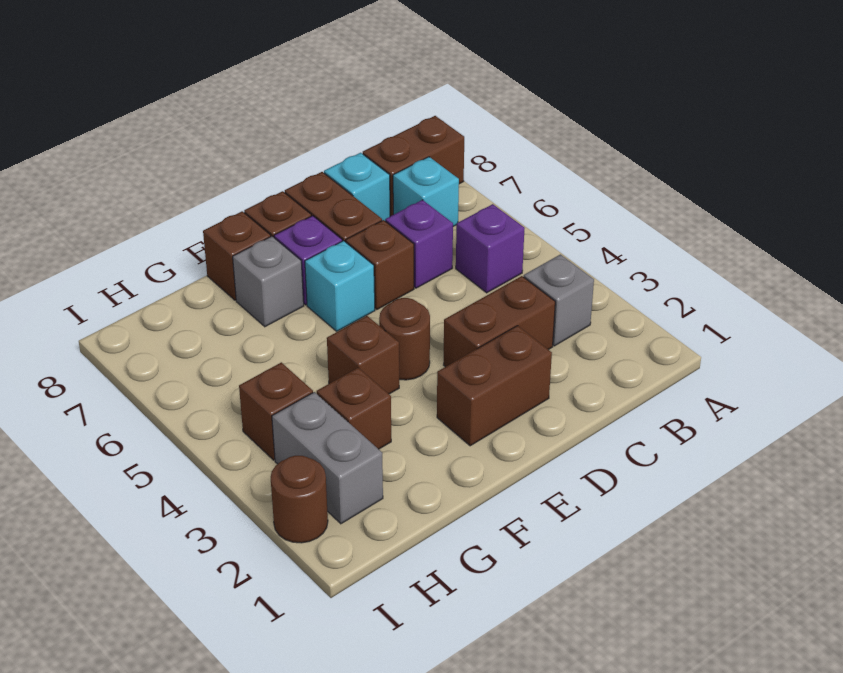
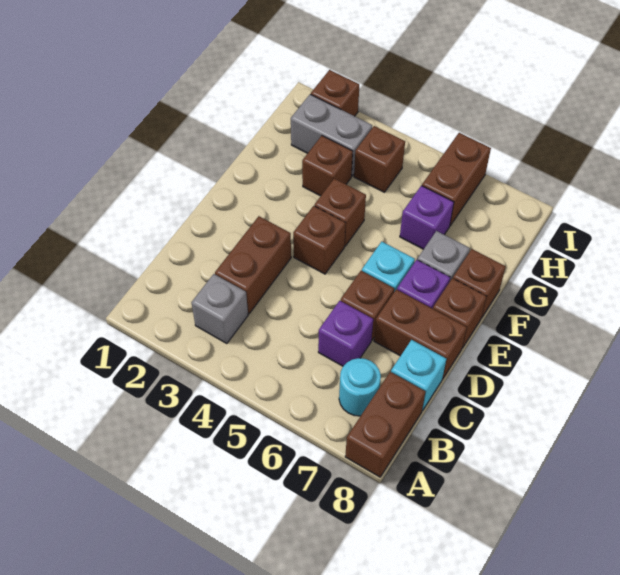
purple brick B5 level 1 -> purple brick G6 level 1
cyan brick B7 level 1 -> cyan round brick B7 level 1
brown brick D2:E2 level 1 -> brown brick H6:I6 level 1
brown round brick E4 level 1 -> brown brick E4 level 1
brown round brick I2 level 1 -> brown brick I2 level 1

